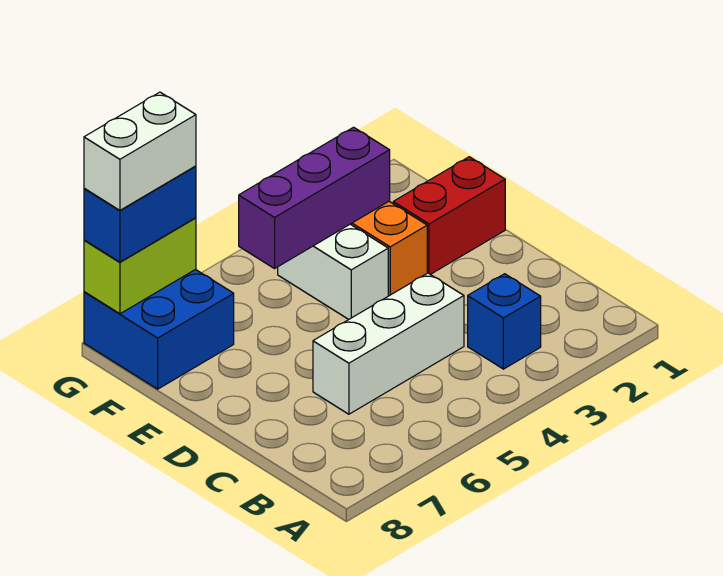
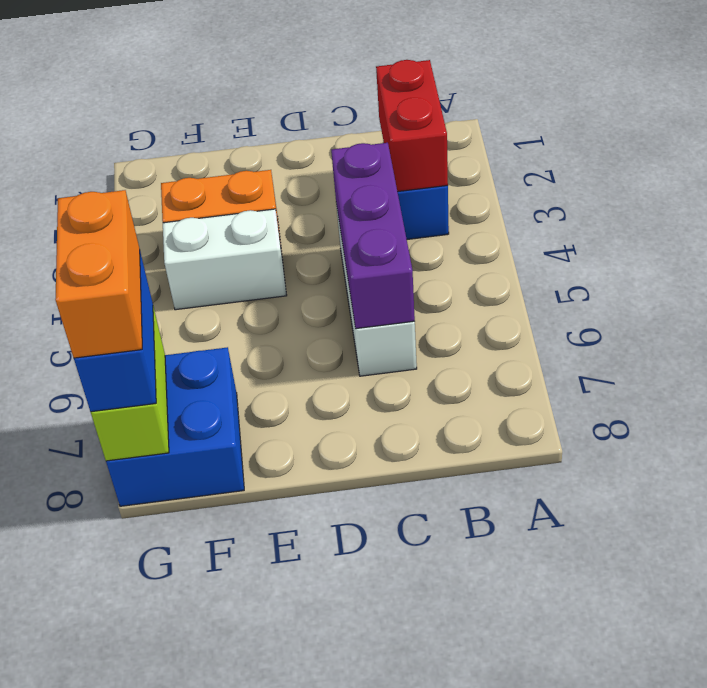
red brick E1:E2 level 1 -> red brick B2:B3 level 2
purple brick F3:F5 level 2 -> purple brick C4:C6 level 2
white brick G7:G8 level 4 -> orange brick G7:G8 level 4

